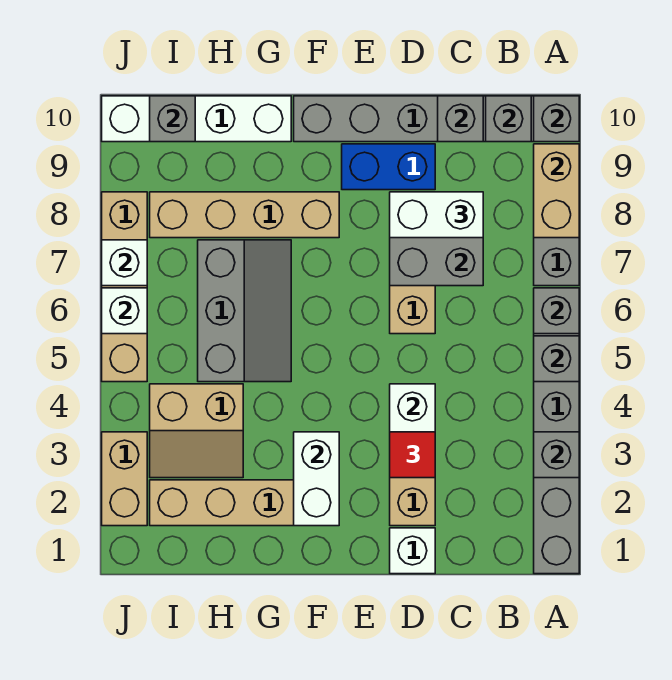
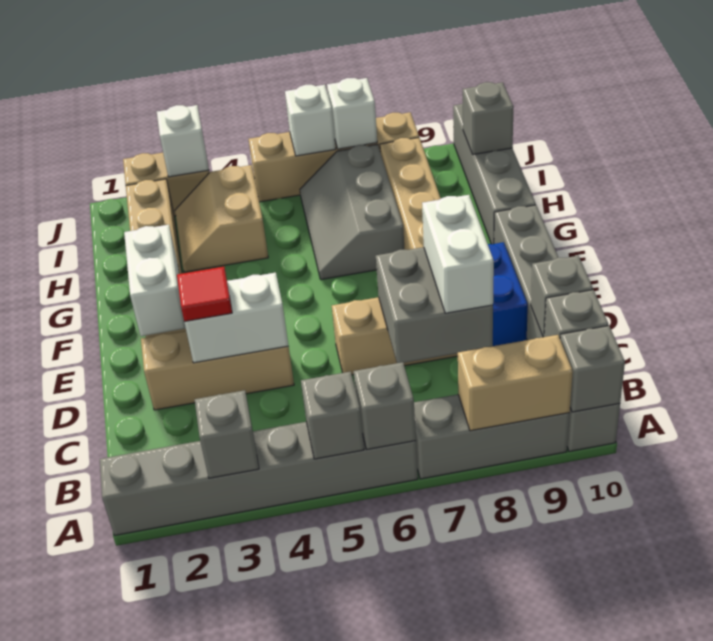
white brick D1 level 1 -> white brick J3 level 2
white brick F2:F3 level 2 -> white brick E2:F2 level 2
grey slope G5:H7 level 1 top H -> grey slope G6:I7 level 1 top 7
white brick G10:J10 level 1 -> grey brick G10:J10 level 1

